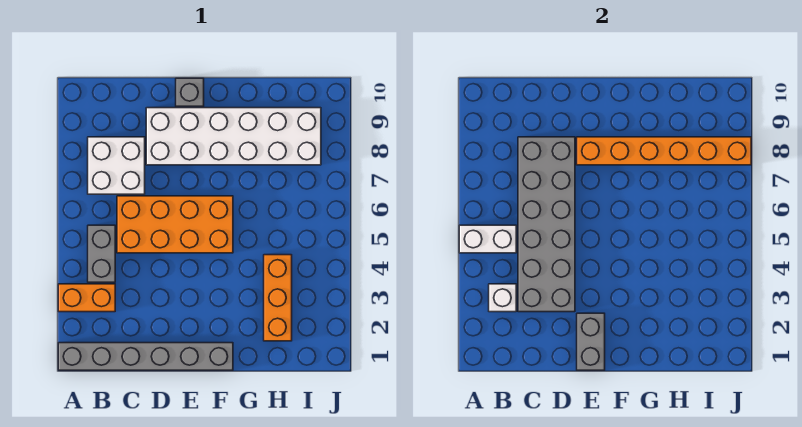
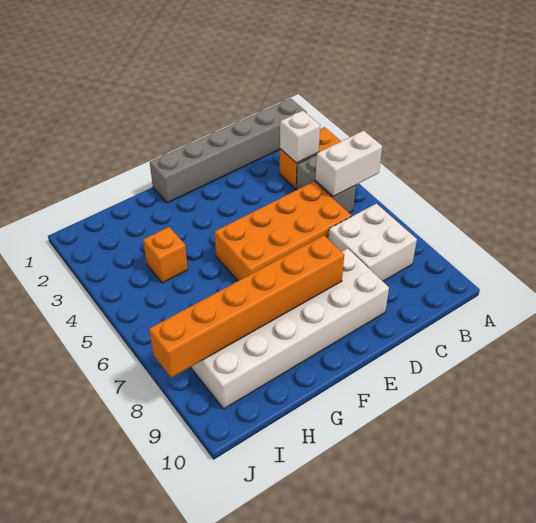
grey brick C3:D8 level 2 -> none
grey brick E1:E2 level 2 -> none
grey brick E10 level 1 -> none
orange brick H2:H4 level 1 -> orange brick H4 level 1

